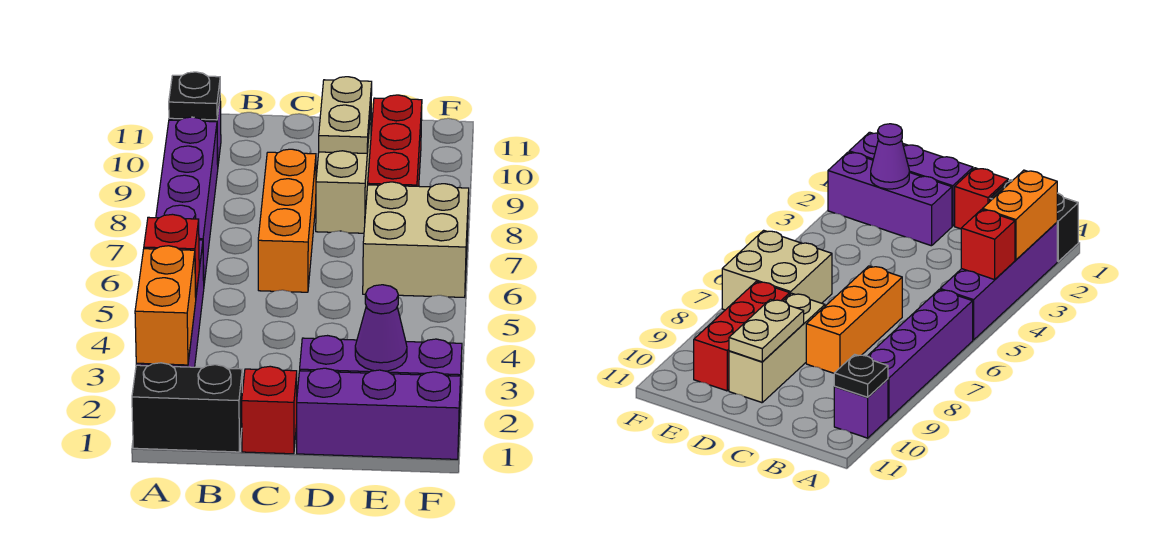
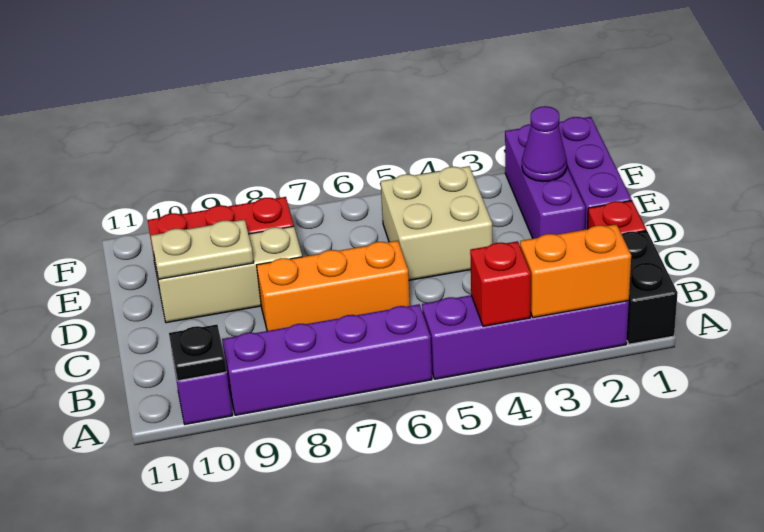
tan brick E6:F7 level 1 -> tan brick D4:E5 level 1

